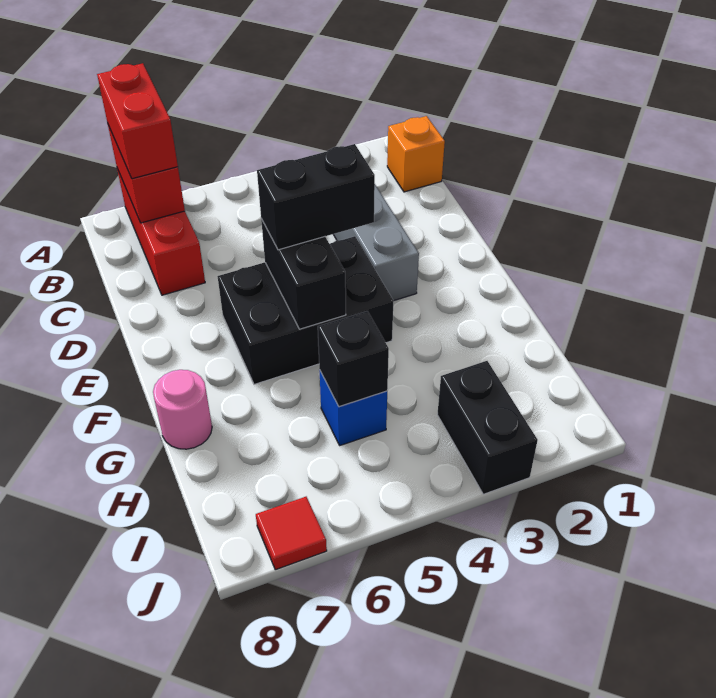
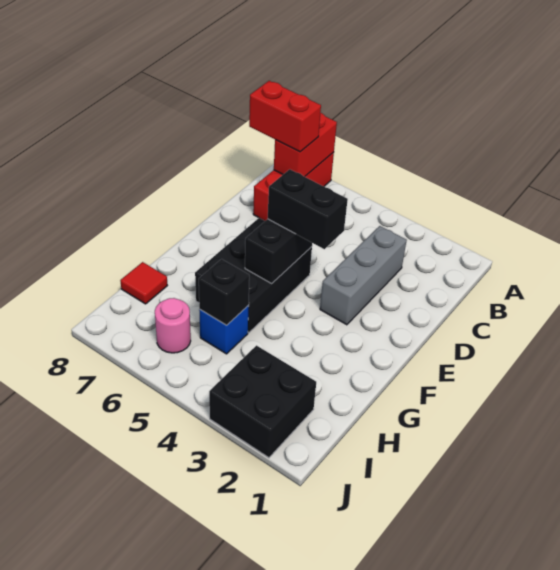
red brick A7:B7 level 3 -> red brick B7:B8 level 3
orange brick B1 level 1 -> none
black brick E4:F6 level 1 -> black brick E5:G6 level 1
pink round brick G8 level 1 -> pink round brick I6 level 1
black brick I3:J3 level 1 -> black brick I2:J3 level 1
red tile J7 level 1 -> red tile H8 level 1

